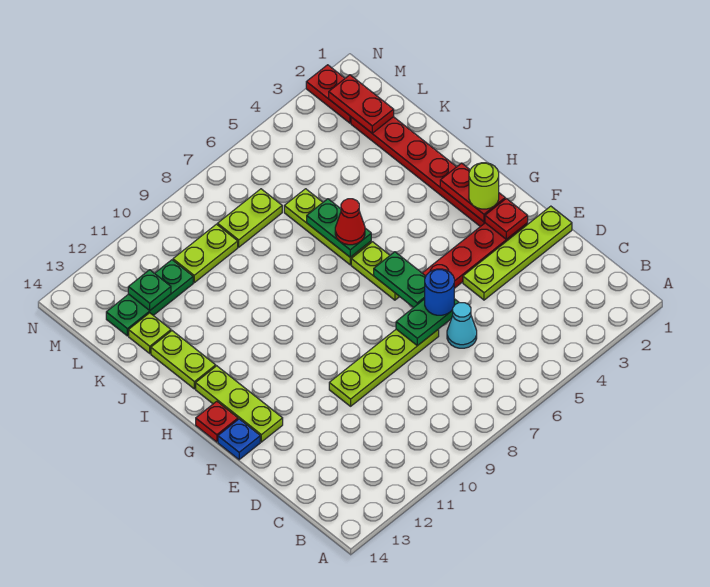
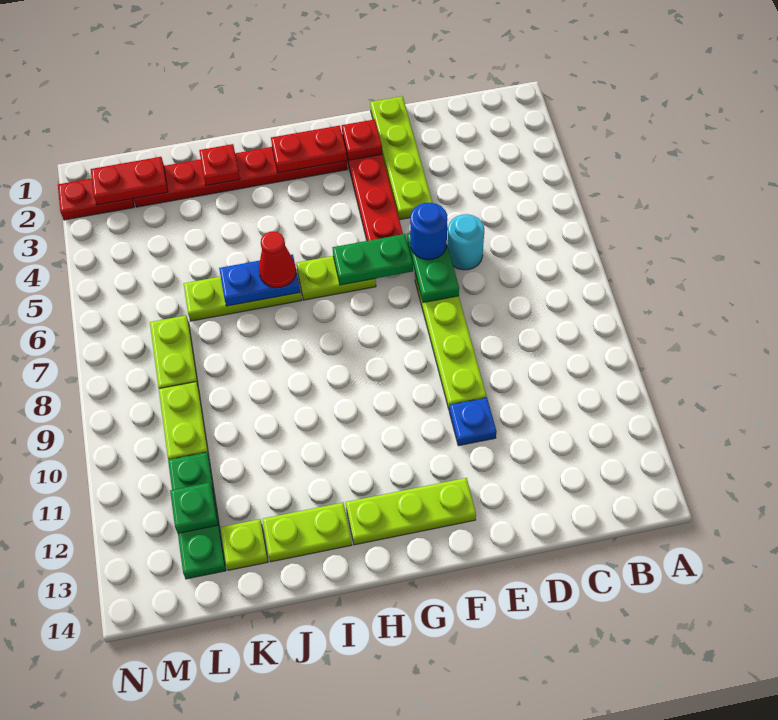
cyan cone D6 level 1 -> cyan round brick D6 level 1
blue plate F14 level 1 -> blue plate E11 level 1
lime round brick G2 level 3 -> none
red plate G14 level 1 -> red plate J2 level 2
green plate I6:J6 level 2 -> blue plate I6:J6 level 2

